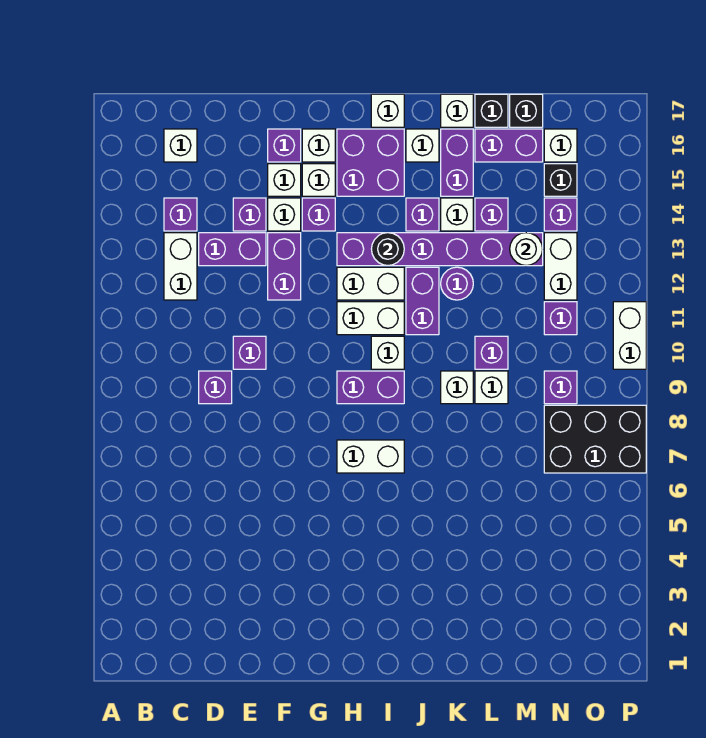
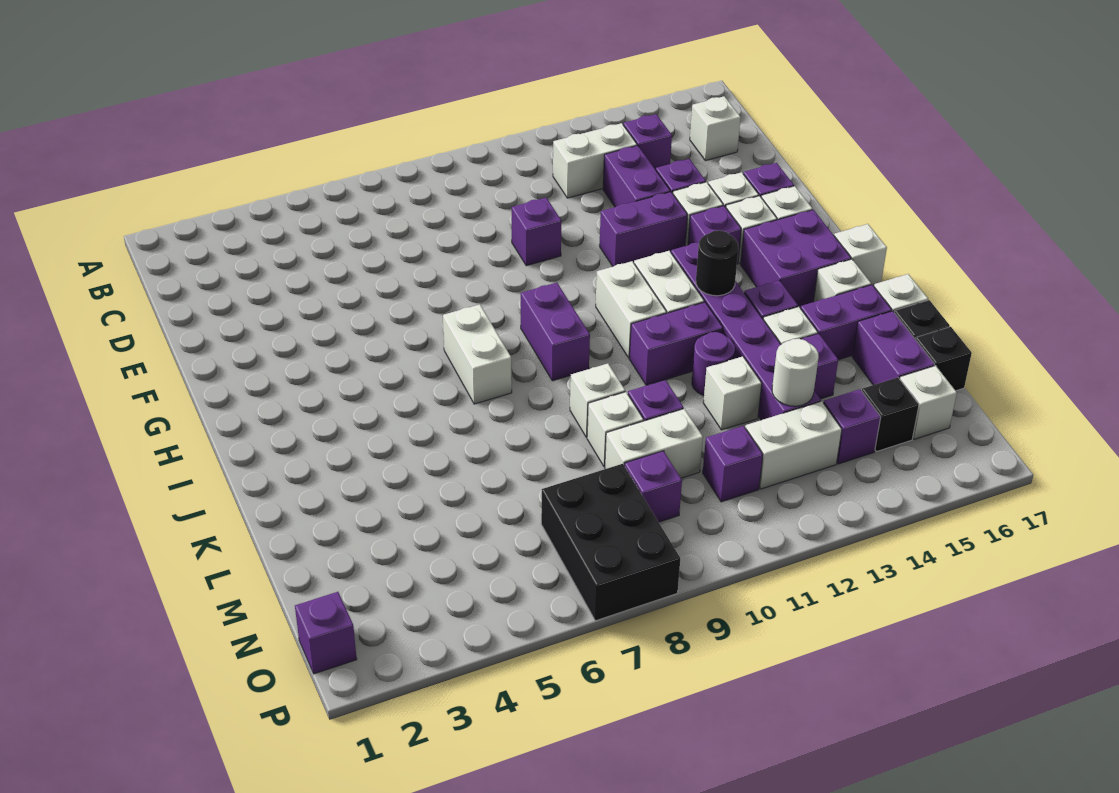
purple brick D9 level 1 -> purple brick O1 level 1
white brick I10 level 1 -> white brick L12 level 1
white brick P10:P11 level 1 -> white brick M9:M10 level 1

